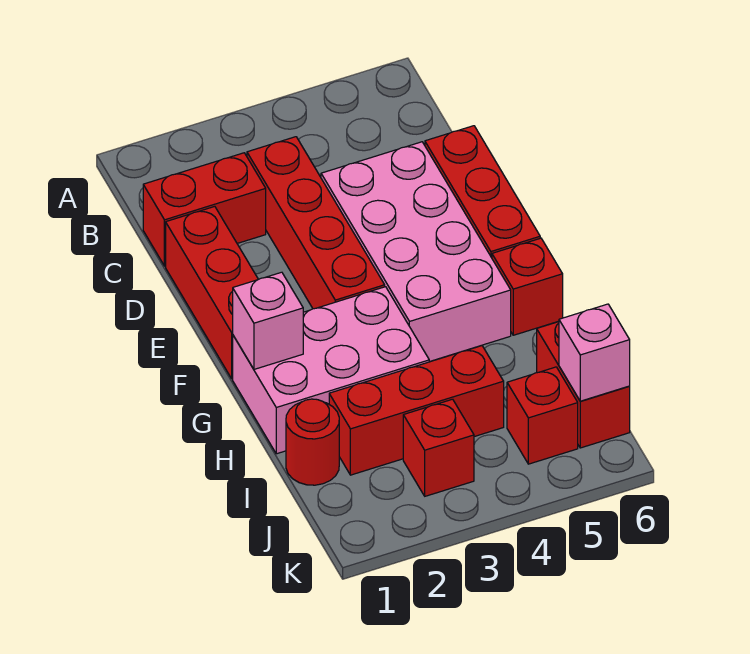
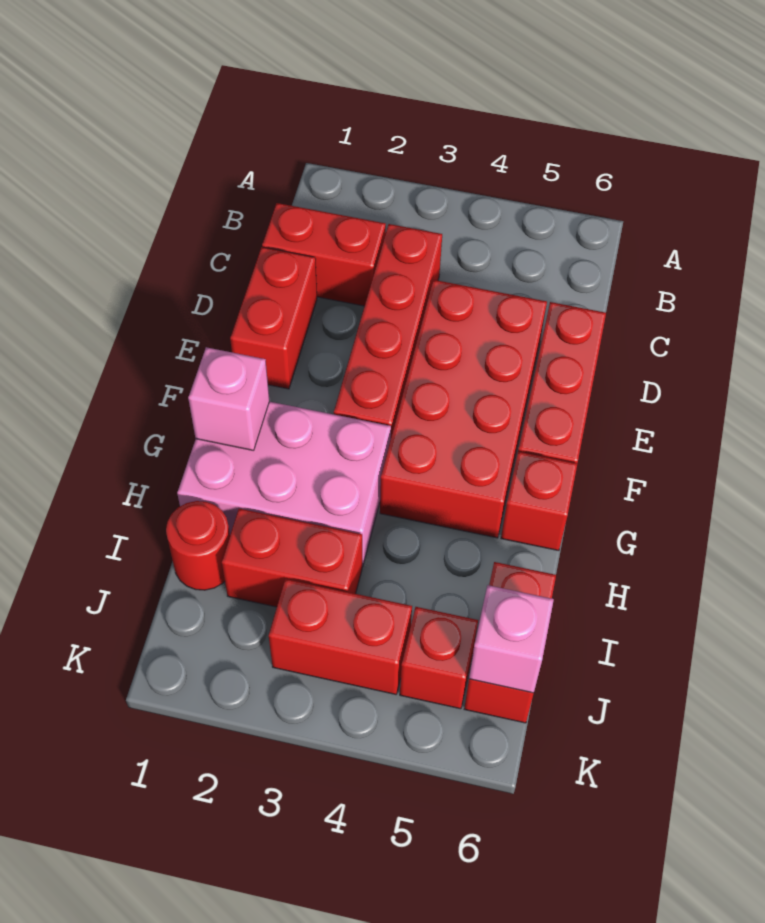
red brick D1:F1 level 1 -> red brick D1:E1 level 1
pink brick D4:G5 level 1 -> red brick D4:G5 level 1
red brick I2:I4 level 1 -> red brick I2:I3 level 1
red brick J3 level 1 -> red brick J3:J4 level 1

